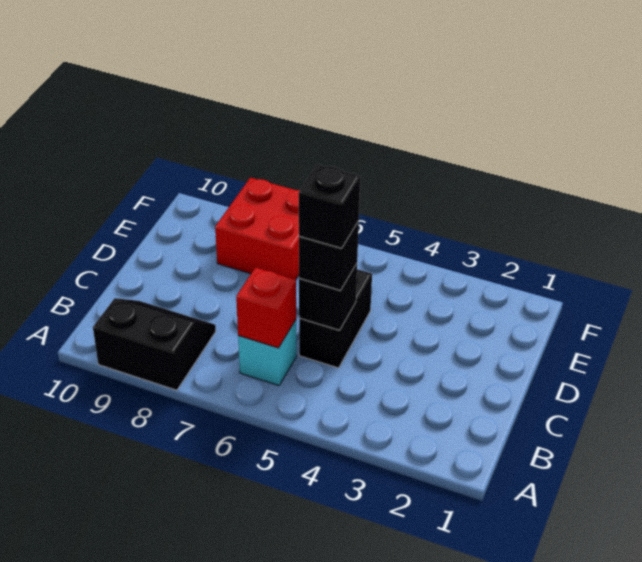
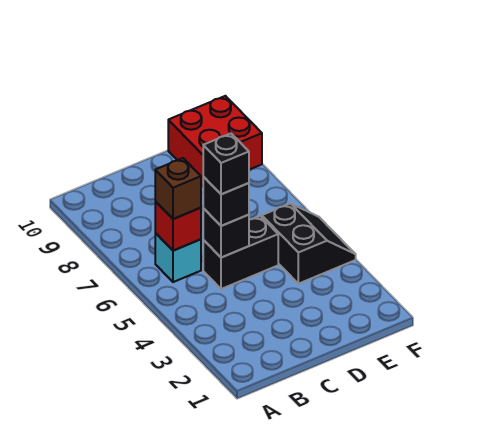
black slope A8:B9 level 1 top A -> black slope E4:F5 level 1 top E
none -> brown brick B6 level 3
red brick E7:F8 level 1 -> red brick E9:F10 level 1

